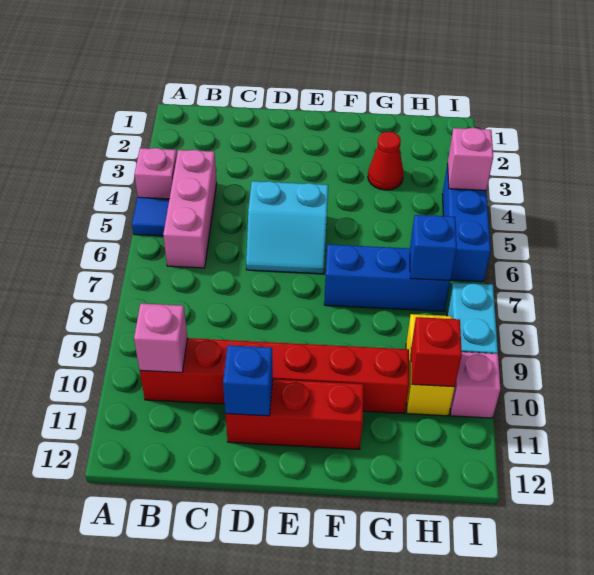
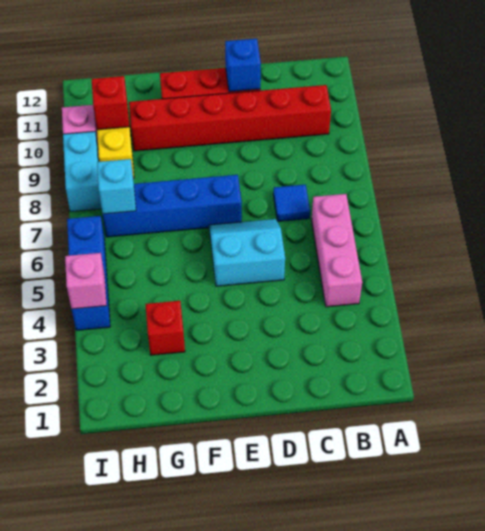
pink brick A4 level 1 -> none
blue tile A5 level 1 -> blue tile C7 level 1
pink brick B10 level 2 -> none
blue brick F7:H7 level 1 -> blue brick E7:H7 level 1
red cone G3 level 1 -> red brick G3 level 1
blue brick H7 level 2 -> cyan brick H7 level 2

